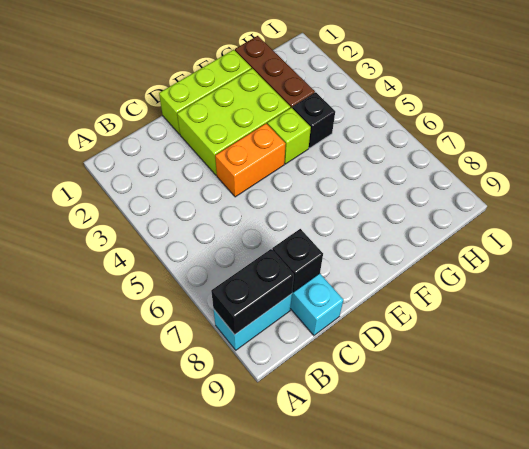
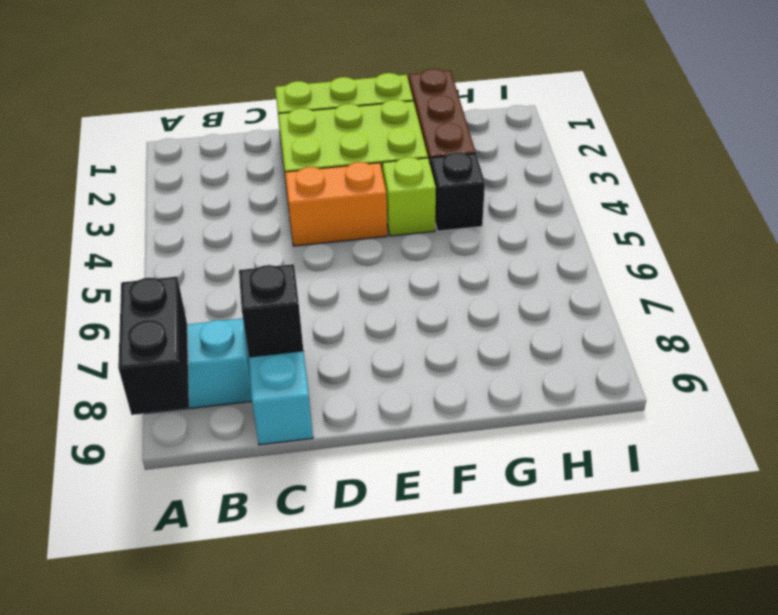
black brick A8:B8 level 2 -> black brick A8:A9 level 2

